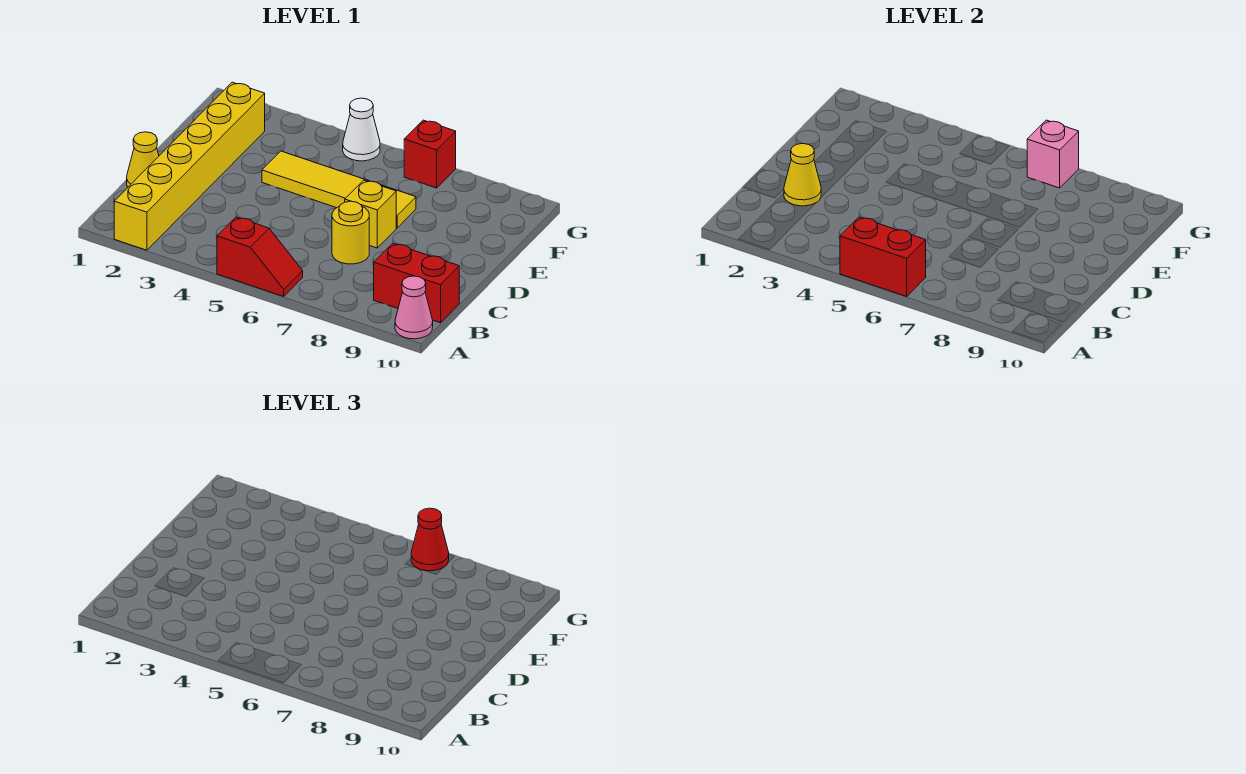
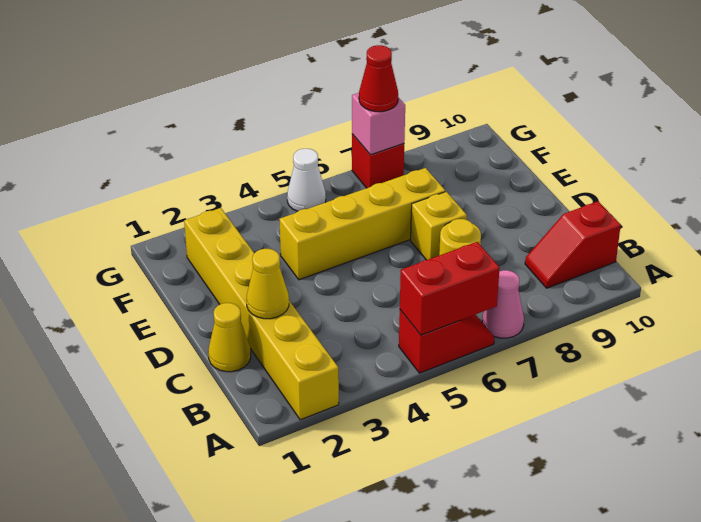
pink cone A10 level 1 -> pink cone A7 level 1
red brick B9:B10 level 1 -> red slope B9:B10 level 1 top 10
yellow tile E4:E7 level 1 -> yellow brick E4:E7 level 1

